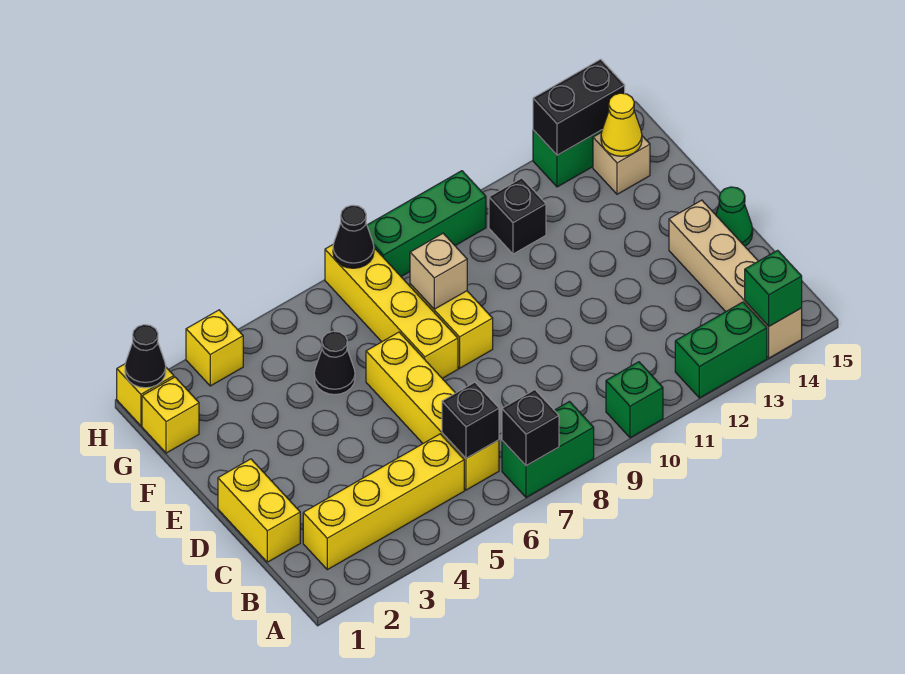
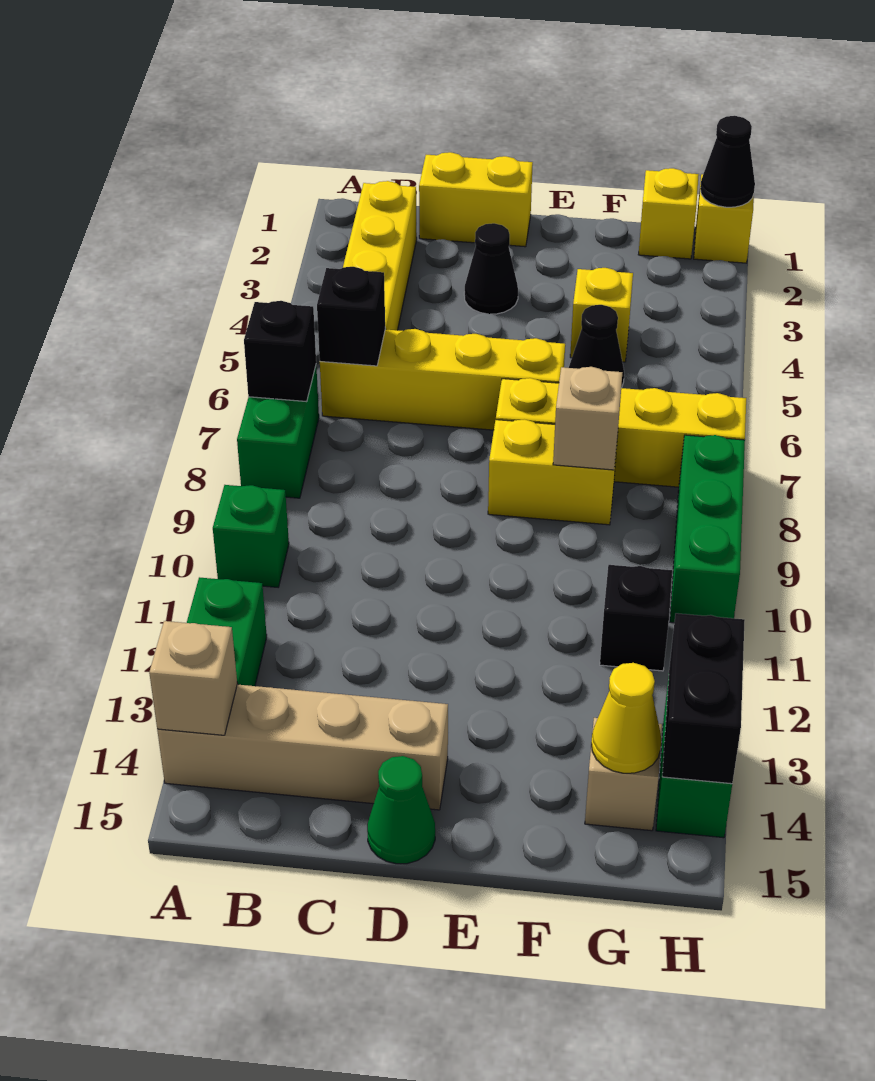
green brick A14 level 2 -> tan brick A14 level 2
yellow brick H3 level 1 -> yellow brick F4 level 1
black cone H7 level 2 -> black cone D3 level 1

